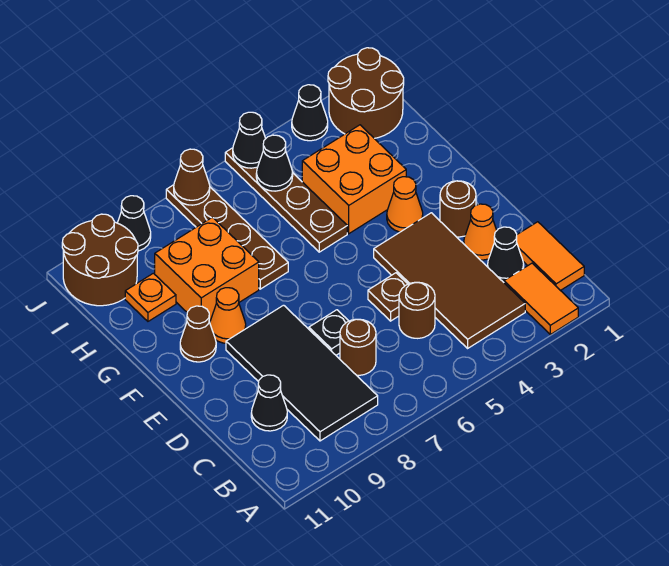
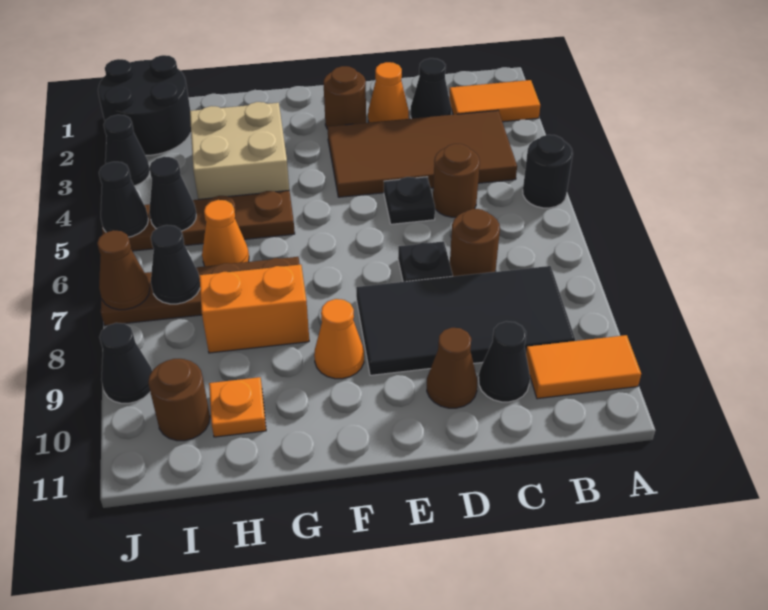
none -> black round brick A5 level 1
orange tile B1:C1 level 1 -> orange tile A10:B10 level 1
brown plate D5 level 1 -> black plate D5 level 1
orange cone F3 level 1 -> orange cone H6 level 1
brown cone F10 level 1 -> brown cone D10 level 1
orange brick G3:H4 level 1 -> tan brick G3:H4 level 1
orange brick G8:H9 level 1 -> orange brick G8:H8 level 1
brown round brick I1:J2 level 1 -> black round brick I1:J2 level 1
none -> black cone I7 level 2
brown round brick I10:J11 level 1 -> brown round brick I10 level 1

